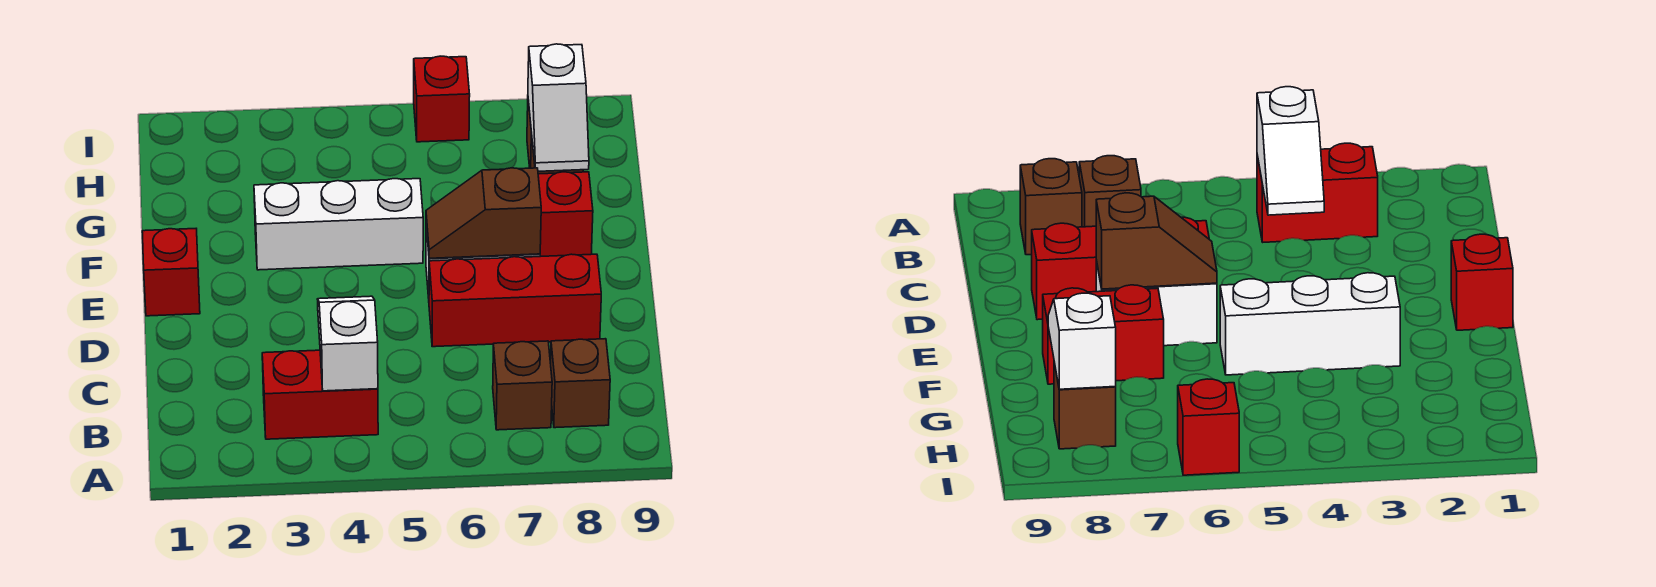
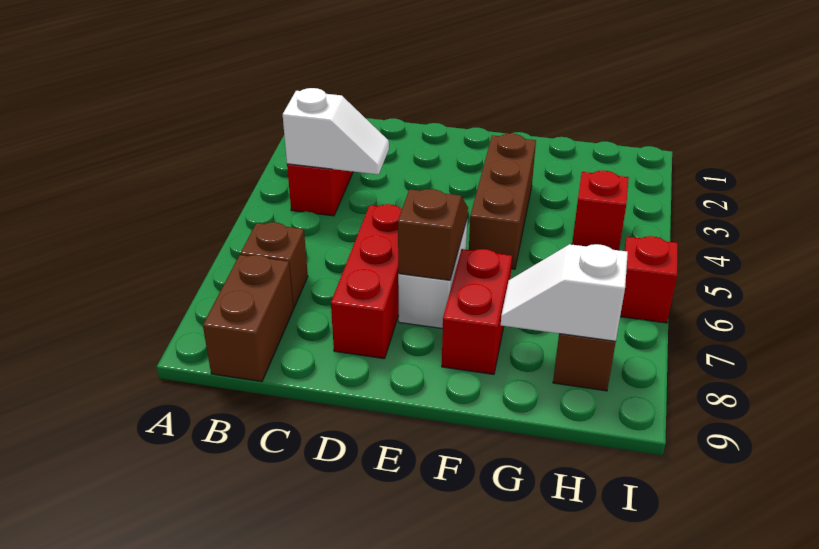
brown brick B8 level 1 -> brown brick B8:B9 level 1
red brick E1 level 1 -> red brick H4 level 1
white brick F3:F5 level 1 -> brown brick F3:F5 level 1

